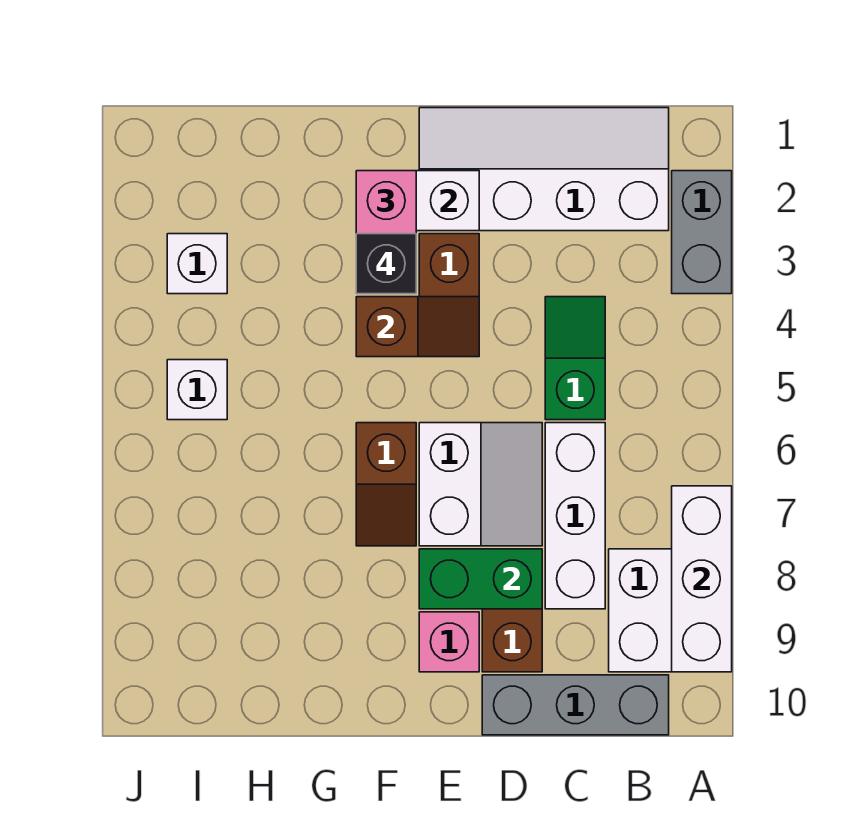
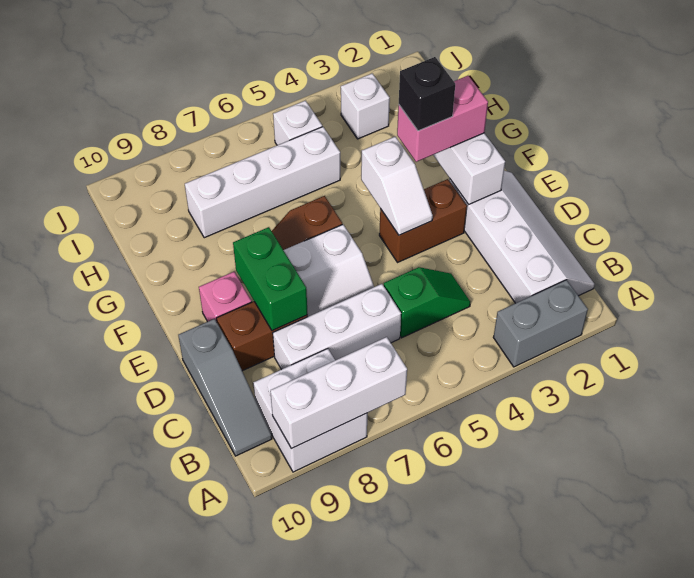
grey brick B10:D10 level 1 -> grey slope B10:D10 level 1 top D
brown slope E4:F4 level 2 top F -> white slope E4:F4 level 2 top F
none -> white brick H5:H8 level 1

